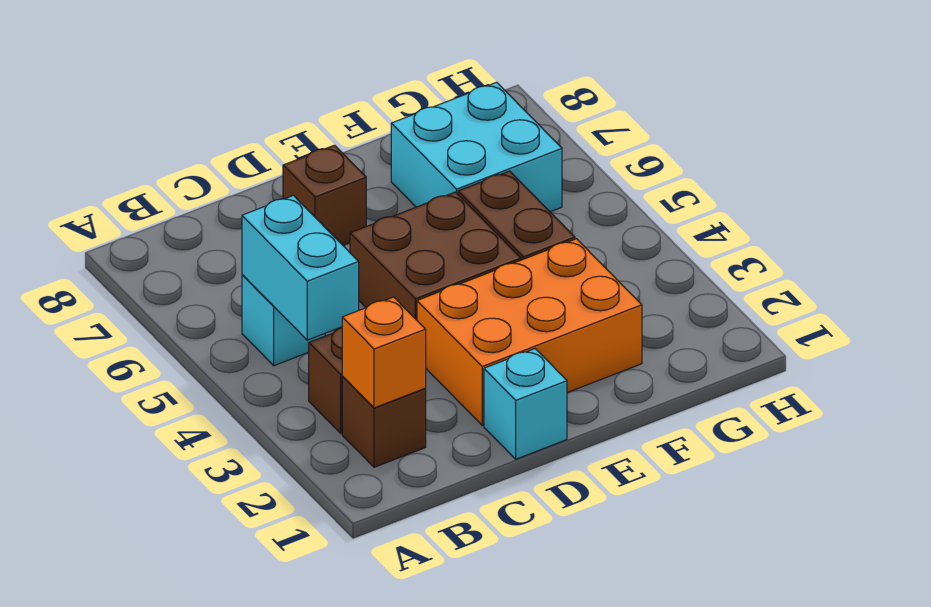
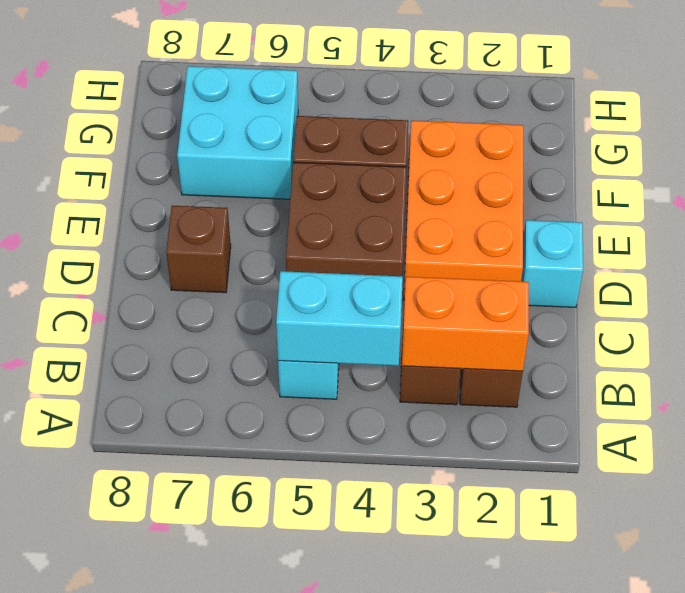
orange brick B2 level 2 -> orange brick B2:B3 level 2

